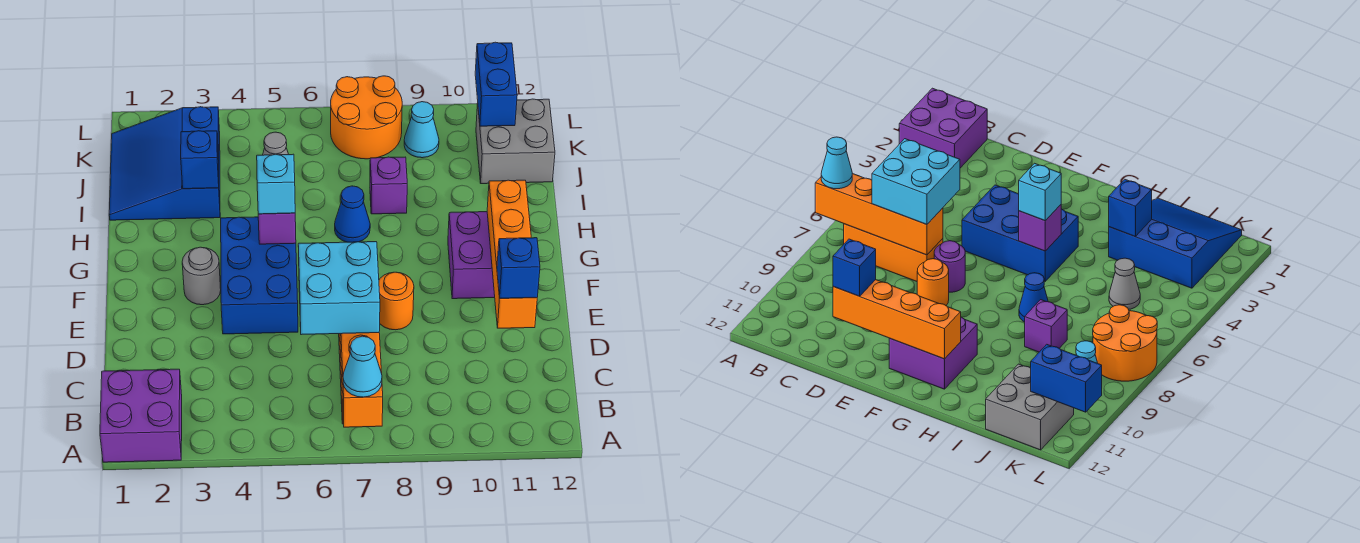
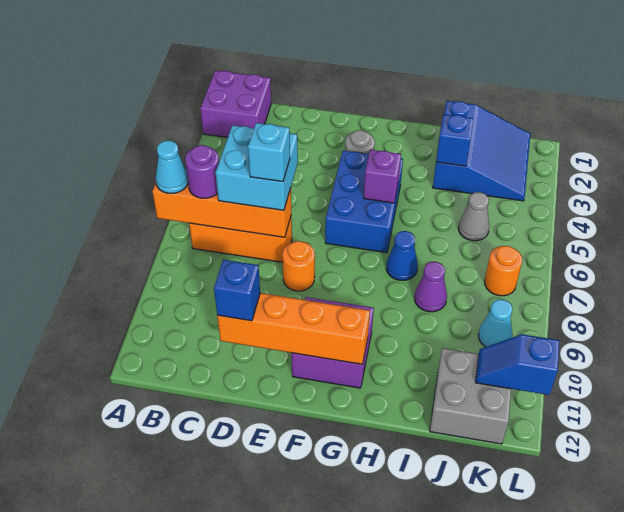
blue brick E4:G5 level 1 -> blue brick F4:G6 level 1
purple round brick E7 level 1 -> purple round brick B7 level 3
cyan brick G5 level 3 -> cyan brick D7 level 4
blue slope I1:K3 level 1 top 3 -> blue slope I1:K3 level 1 top I
purple brick I8 level 1 -> purple cone I8 level 1
orange round brick K7:L8 level 1 -> orange round brick K7 level 1
blue brick K11:L11 level 2 -> blue slope K11:L11 level 2 top L

